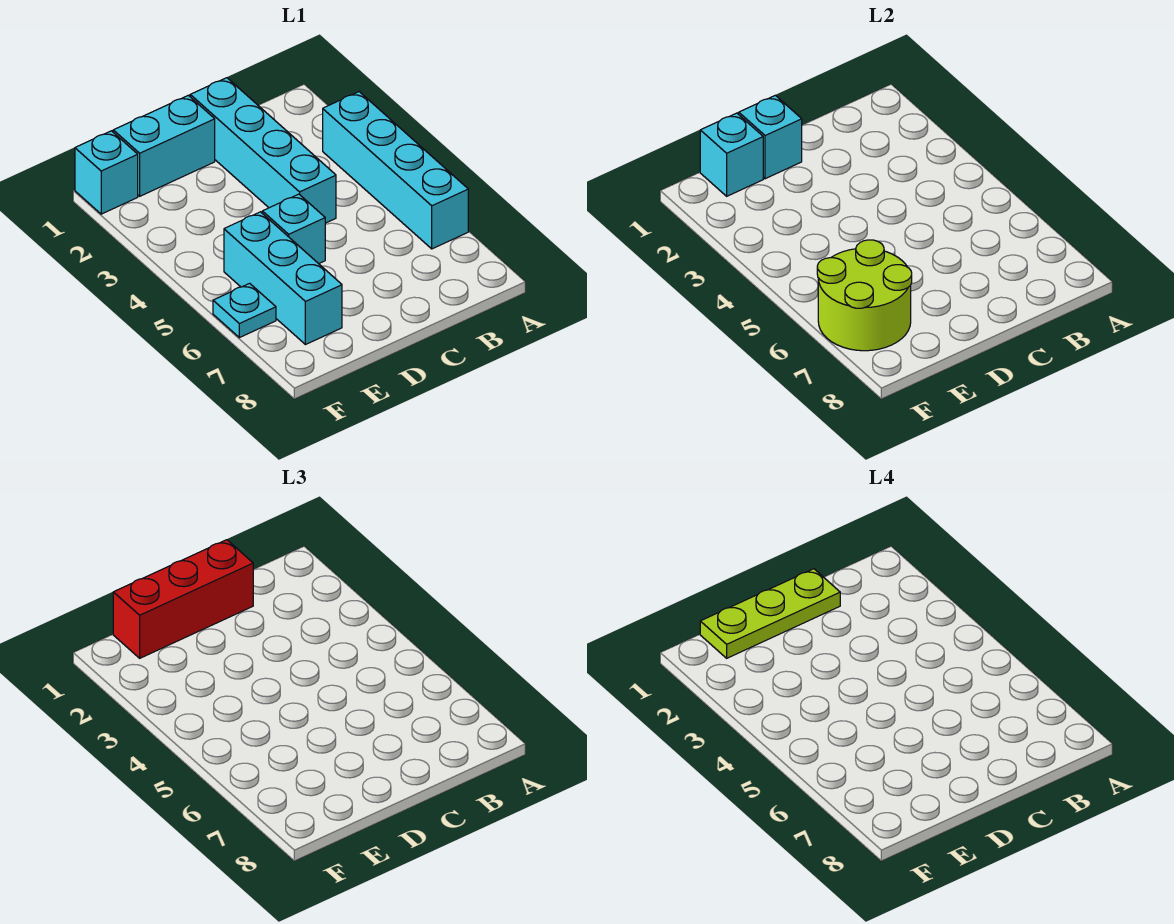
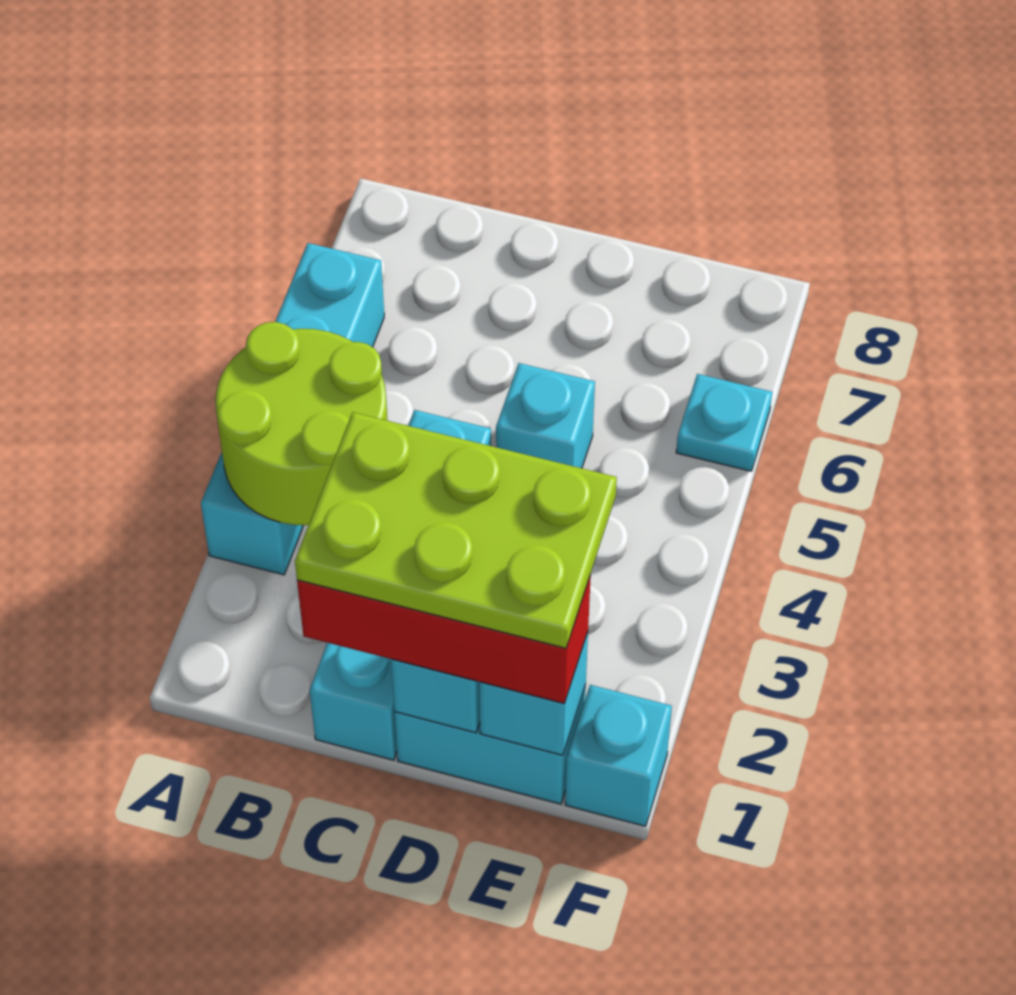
lime plate C1:E1 level 4 -> lime plate C1:E2 level 4
cyan brick E5:E7 level 1 -> none
lime round brick E6:F7 level 2 -> lime round brick A3:B4 level 2

